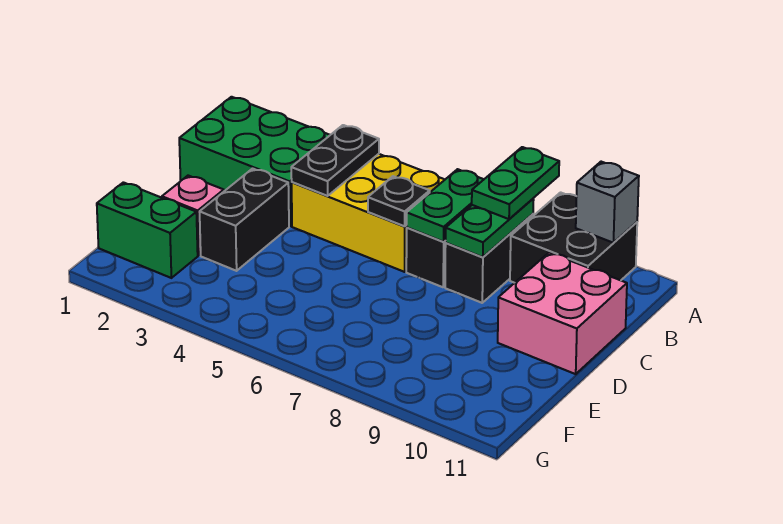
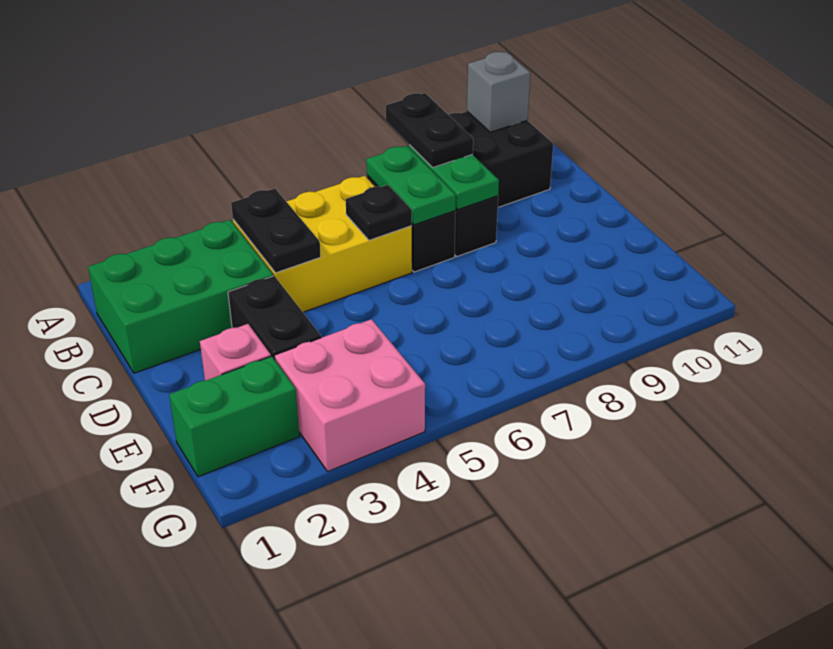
green plate A8:B8 level 3 -> black plate A8:B8 level 3
pink brick C10:D11 level 1 -> pink brick F3:G4 level 1

